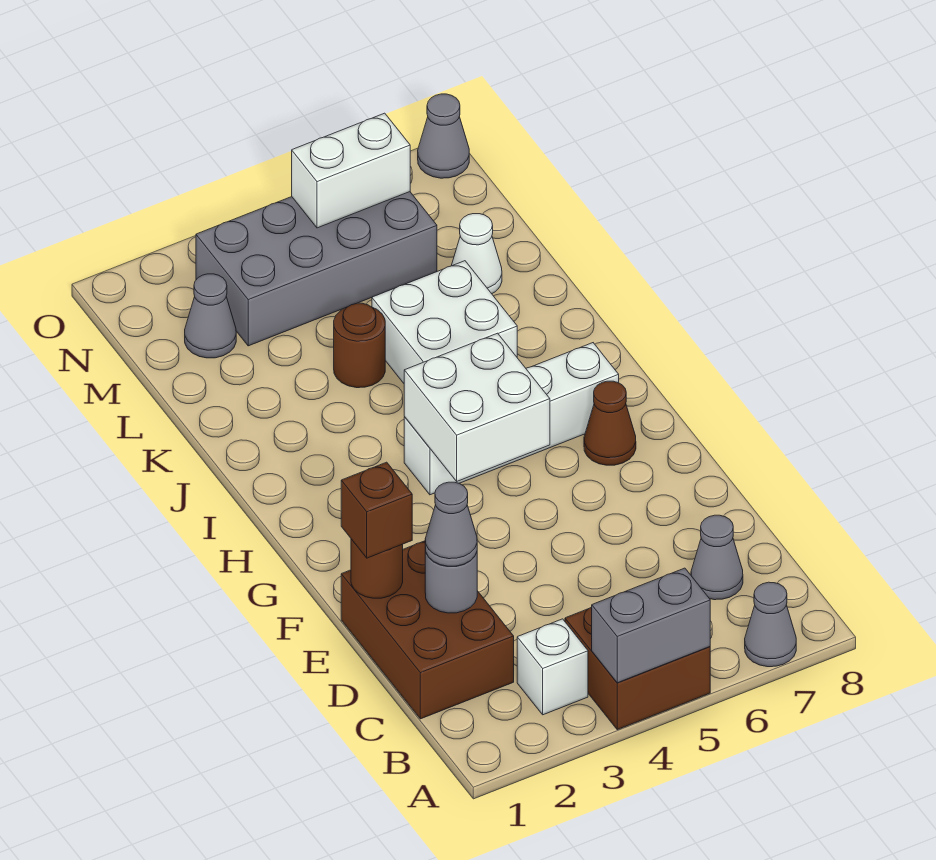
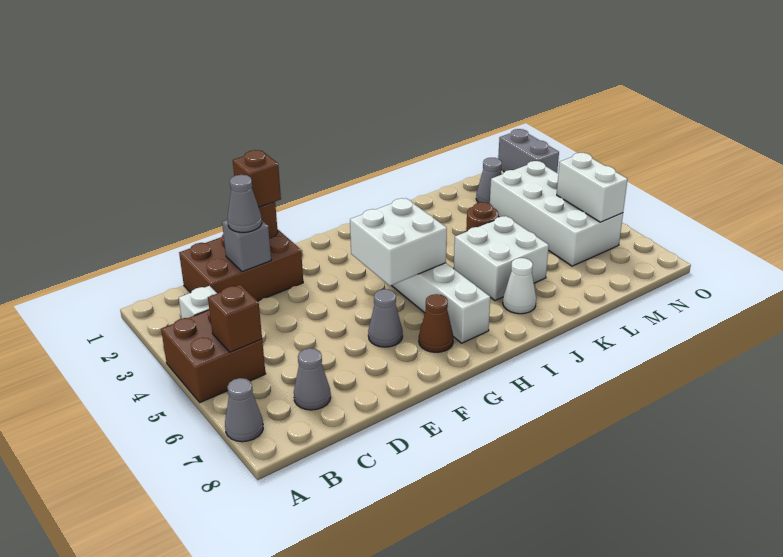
grey brick A4:A5 level 2 -> grey brick O1:O2 level 1
none -> brown brick B5 level 2
grey round brick D2 level 2 -> grey brick D2 level 2
white cone L7 level 1 -> white cone J7 level 1
grey brick M3:N6 level 1 -> white brick M3:N6 level 1
grey cone O8 level 1 -> grey cone F6 level 1

